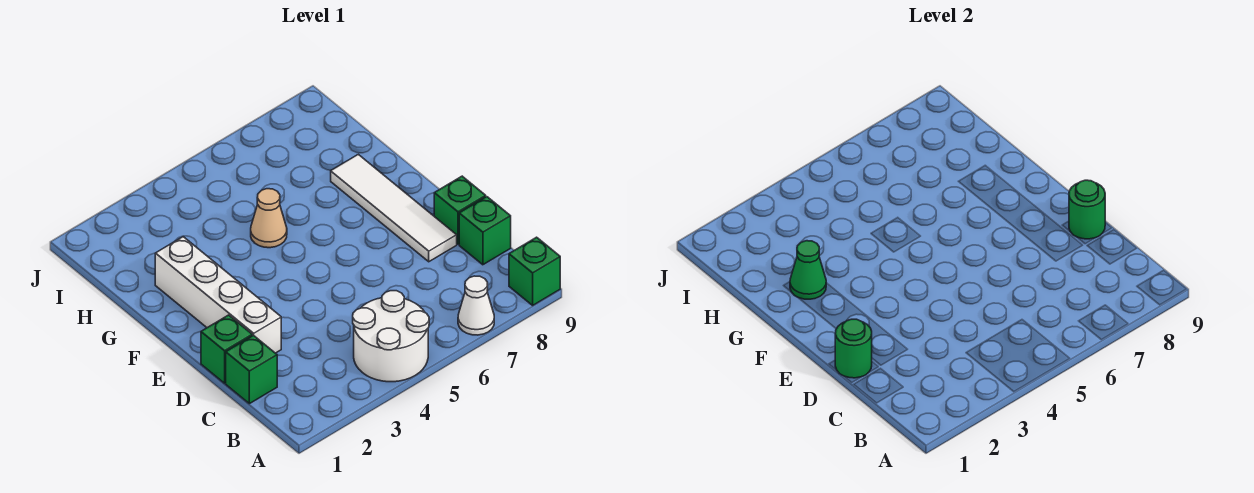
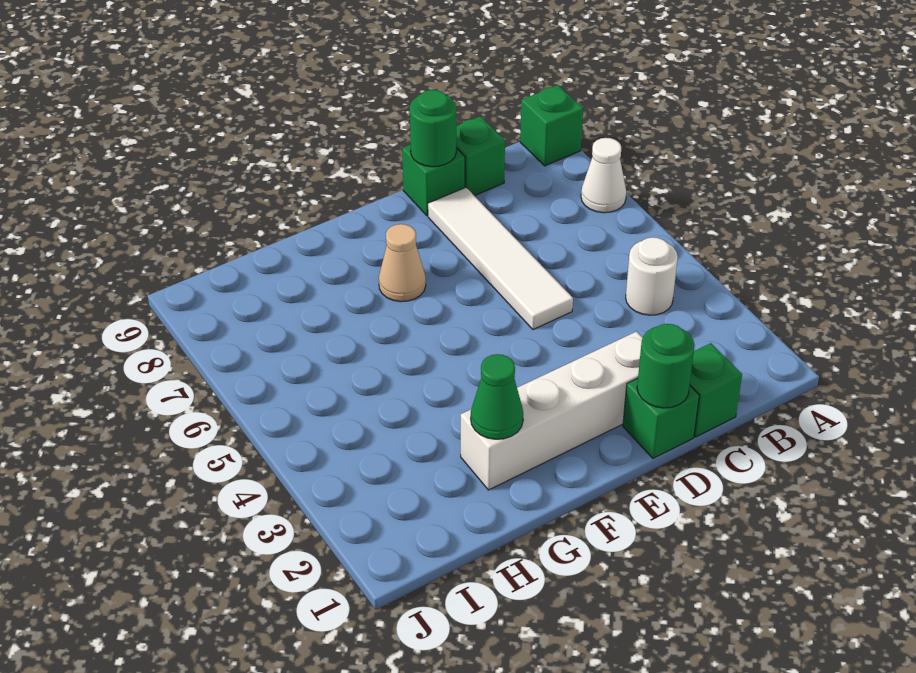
white round brick A4:B5 level 1 -> white round brick B4 level 1
white tile D8:G8 level 1 -> white tile D5:D8 level 1
tan cone G5 level 1 -> tan cone F7 level 1

